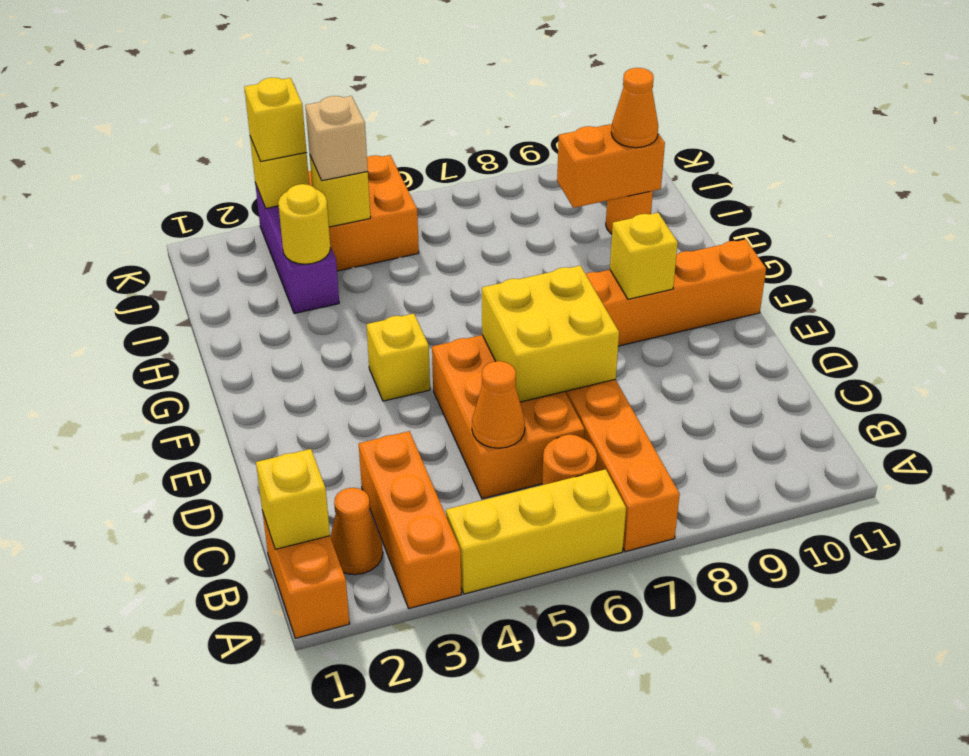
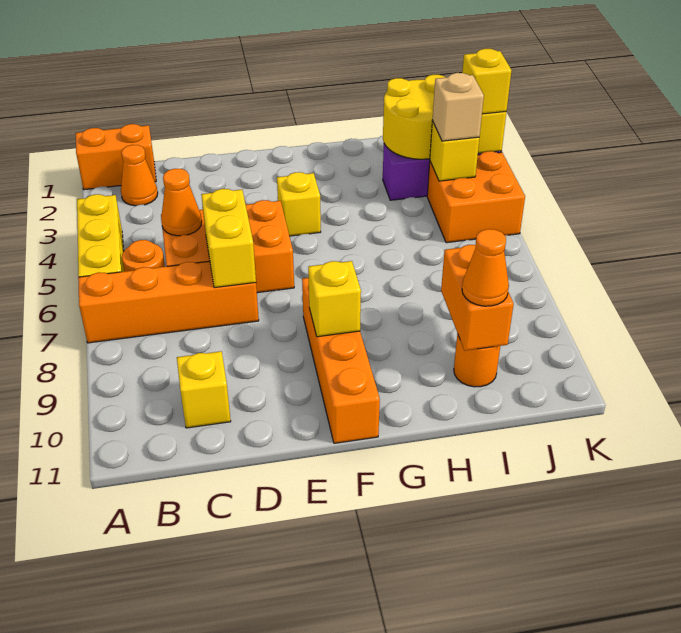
orange brick A3:C3 level 1 -> none
yellow brick B1 level 2 -> yellow brick C10 level 1
yellow brick D6:E7 level 2 -> yellow brick D6:D7 level 2
yellow round brick I3 level 2 -> yellow round brick I2:J3 level 2

